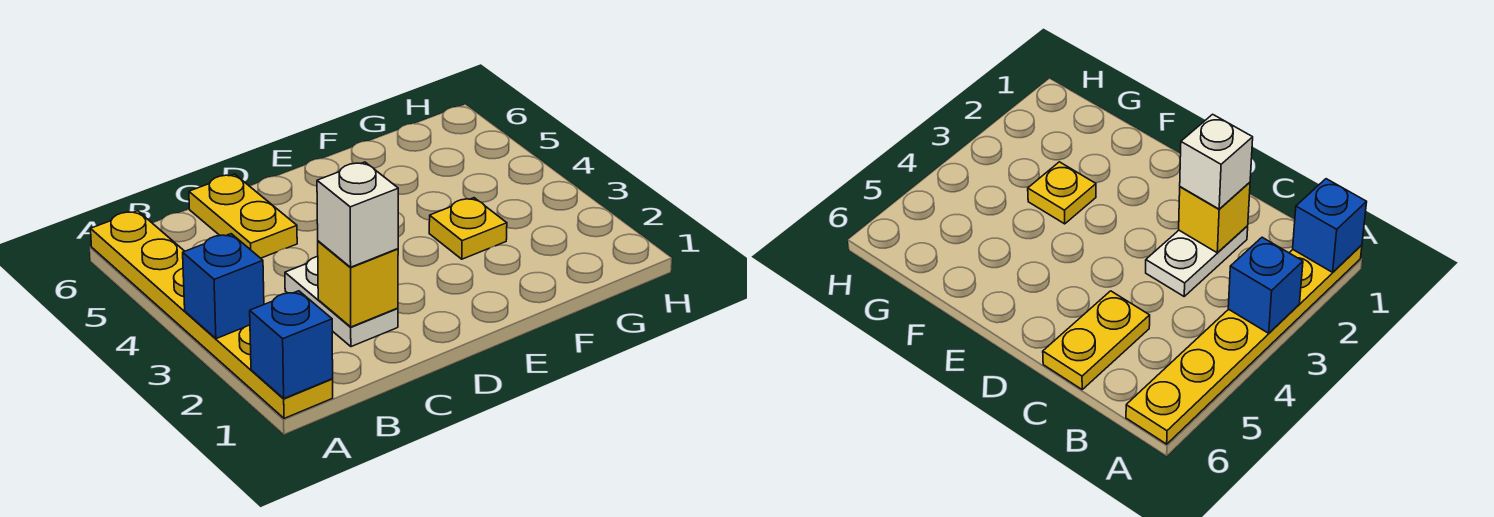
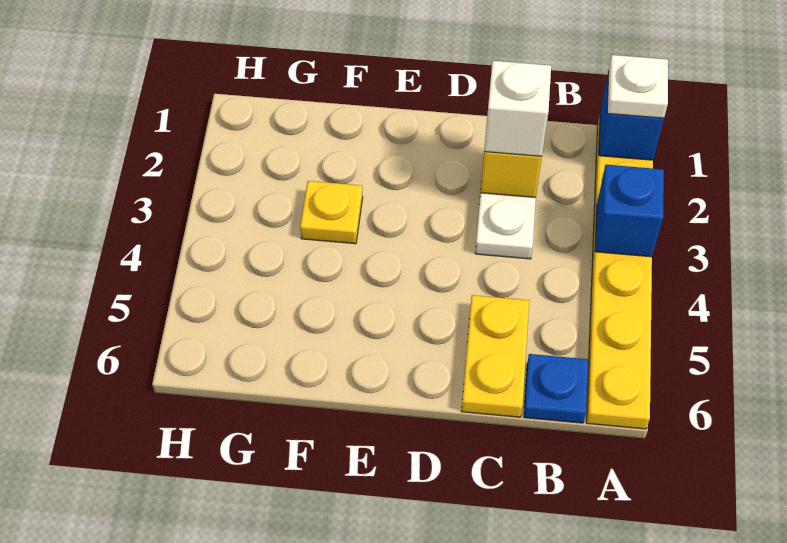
none -> white plate A1 level 3
none -> blue plate B6 level 1

